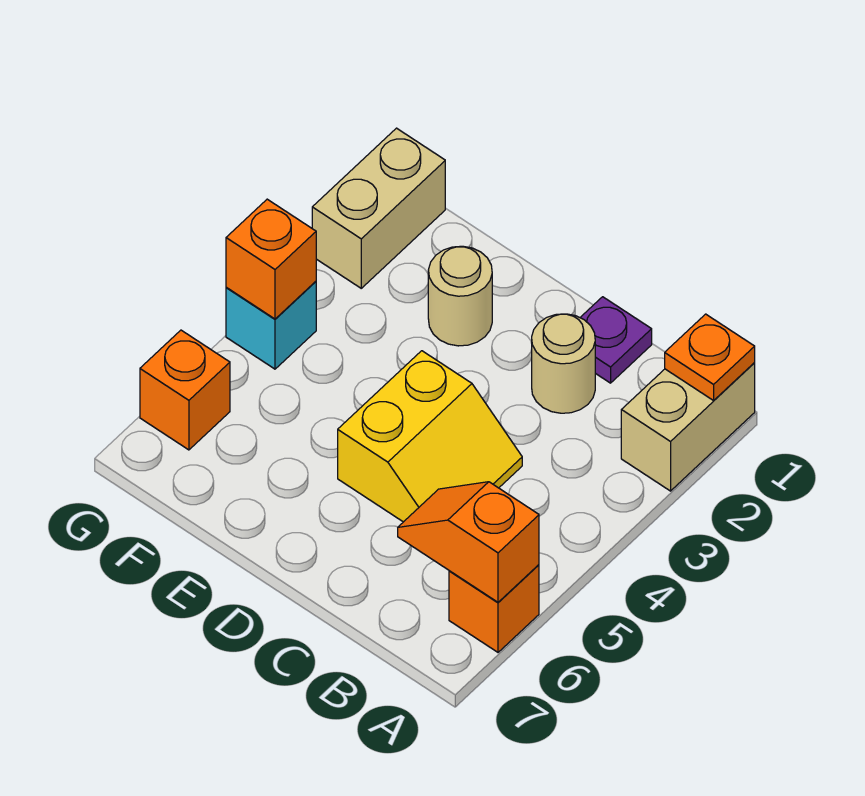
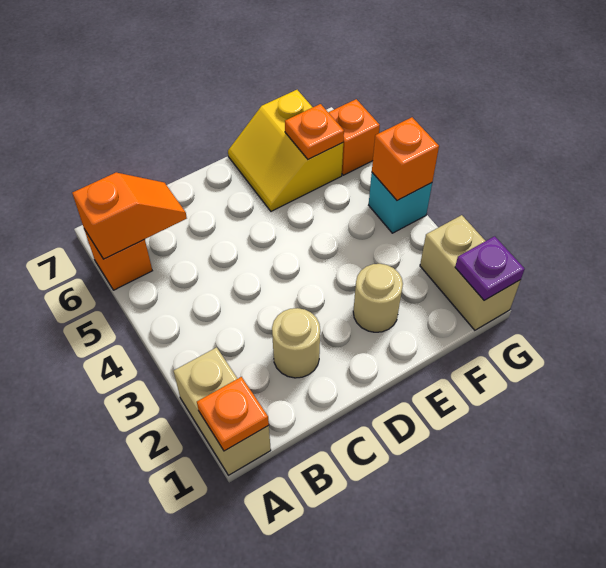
purple plate C1 level 1 -> purple plate G1 level 2
yellow slope C4:D5 level 1 top D -> yellow slope E6:F7 level 1 top F
none -> orange plate F6 level 2

